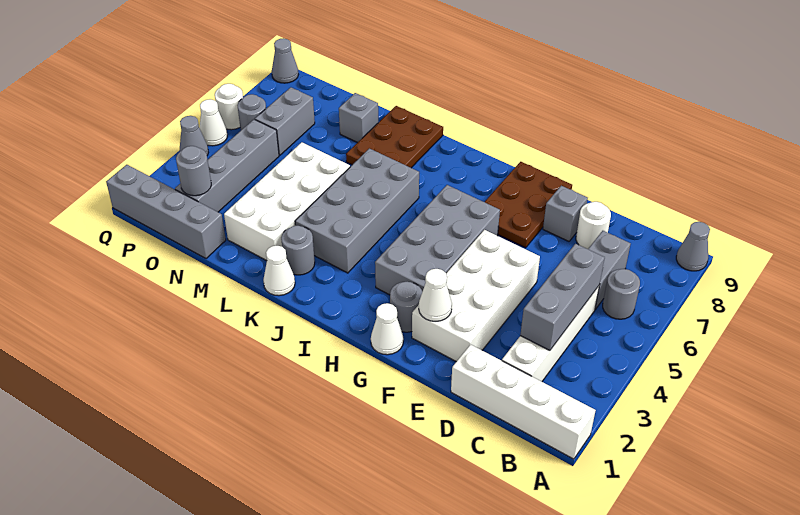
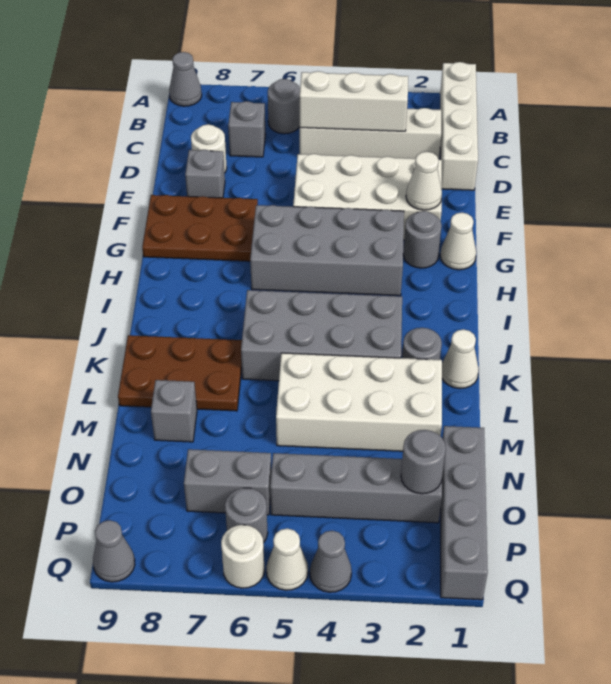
grey brick C3:C5 level 2 -> white brick C3:C5 level 2
grey brick C6:C7 level 1 -> grey brick C7 level 1

